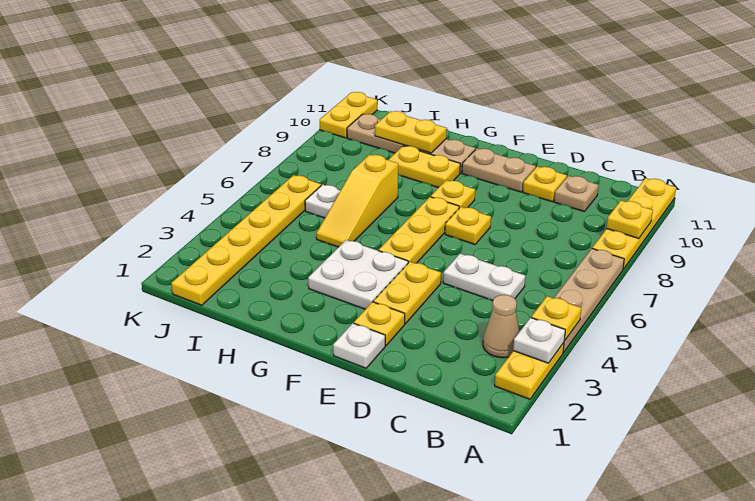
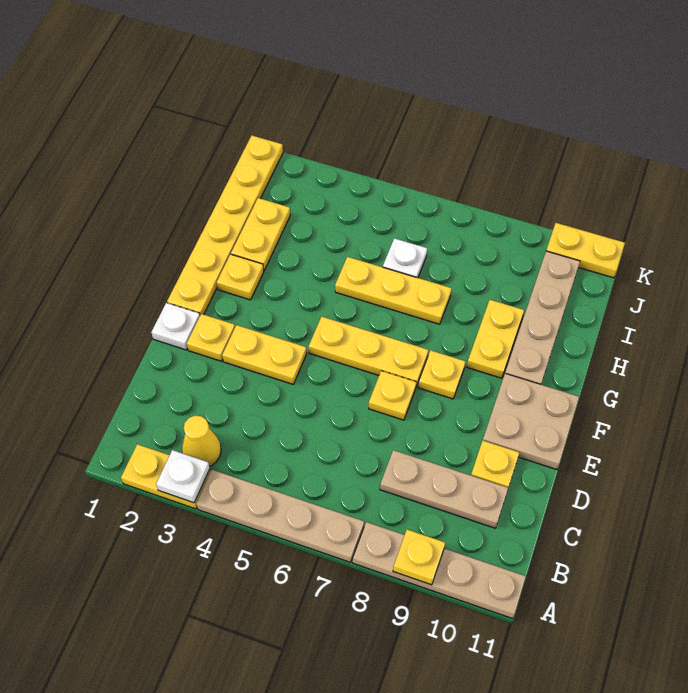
yellow plate A4 level 2 -> yellow plate G2 level 1
yellow plate A8:A11 level 1 -> tan plate A8:A11 level 1
tan cone B3 level 1 -> yellow cone B3 level 1
white plate C5:D5 level 1 -> none
tan plate C10 level 1 -> tan plate C8:C10 level 1
tan plate E10:F10 level 1 -> tan plate E10:F11 level 1
white plate F3:G4 level 1 -> none
yellow slope H5:H7 level 1 top 7 -> yellow plate H5:H7 level 1
yellow plate H10:I10 level 2 -> yellow plate H2:I2 level 1
yellow plate J1:J6 level 1 -> yellow plate F1:K1 level 1

